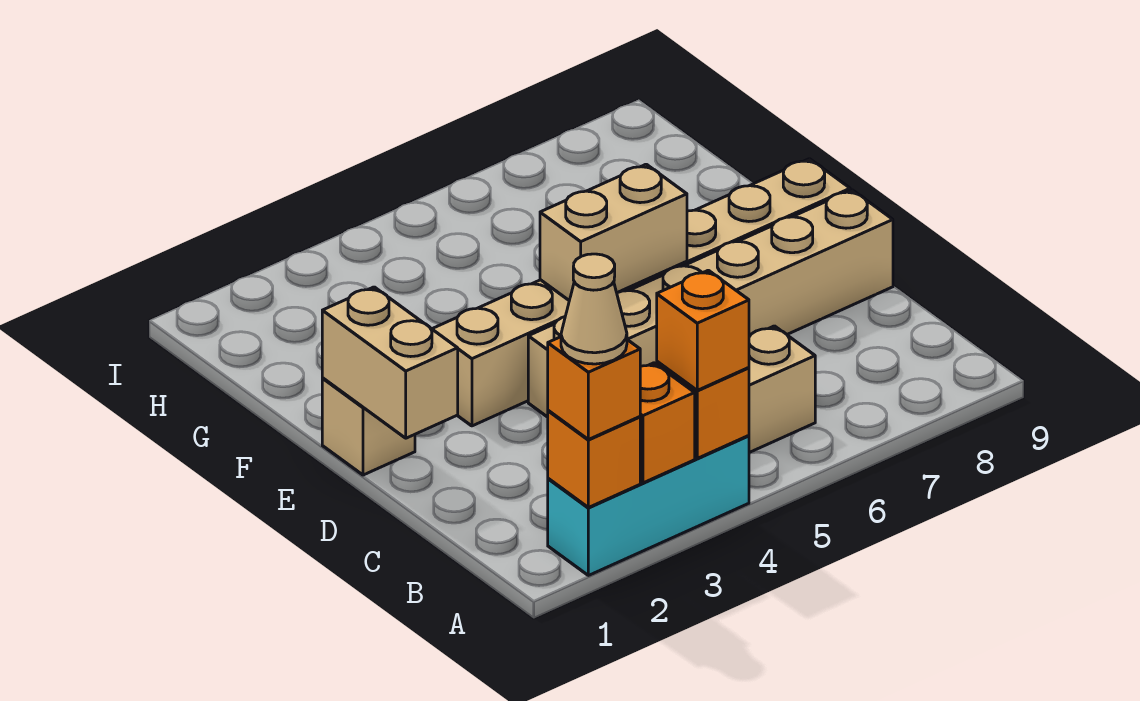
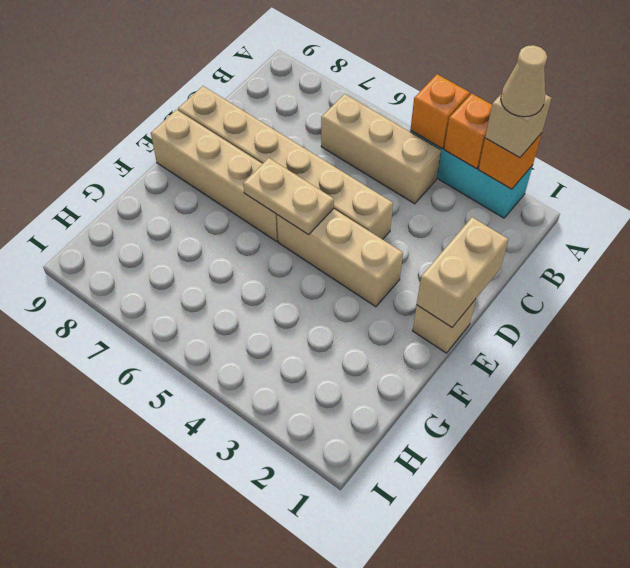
orange brick A2 level 3 -> tan brick A2 level 3
orange brick A4 level 3 -> none
tan brick E5:E6 level 2 -> tan plate E5:E6 level 2

